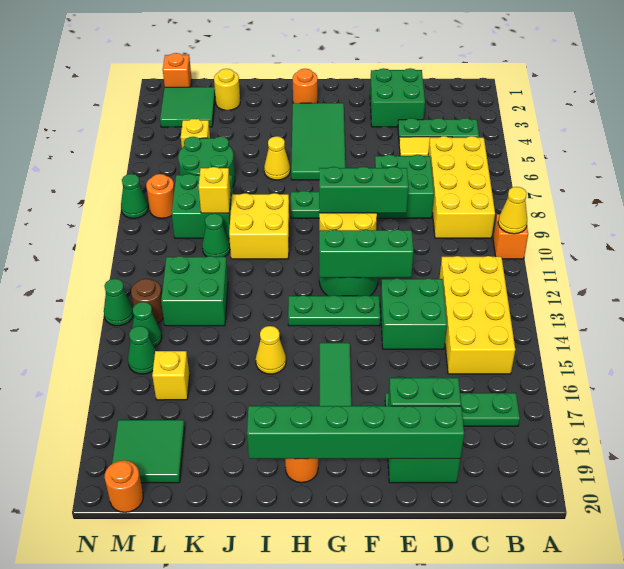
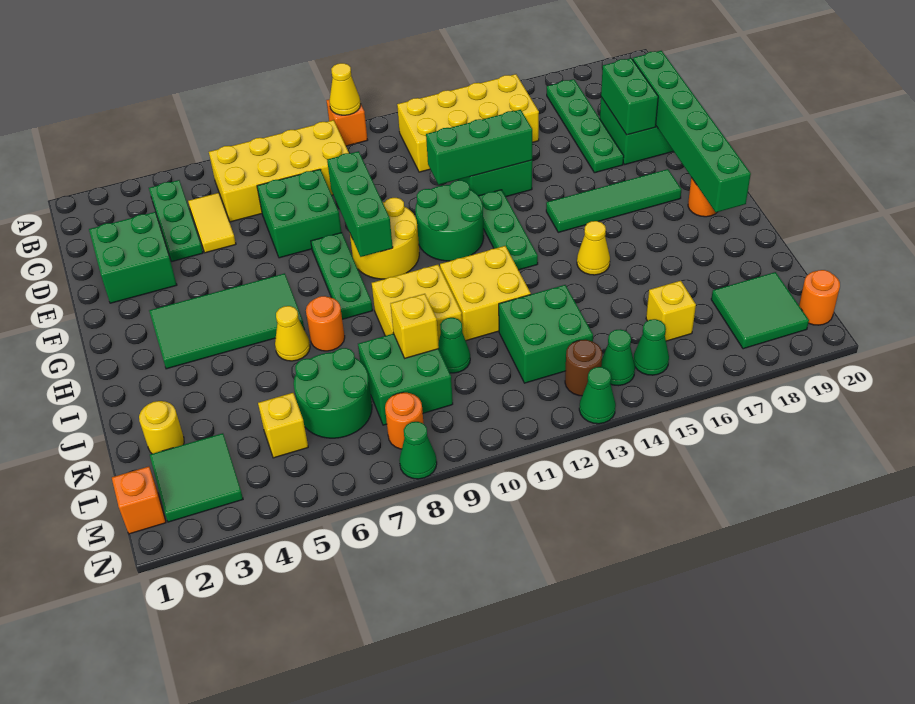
green brick E12:G12 level 2 -> green brick E12:E14 level 2
orange round brick H2 level 1 -> orange round brick I7 level 1
none -> yellow brick I11:J12 level 1

